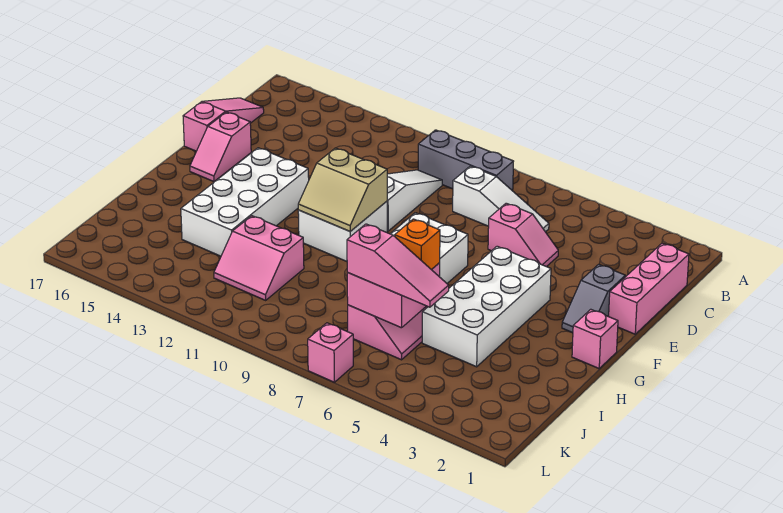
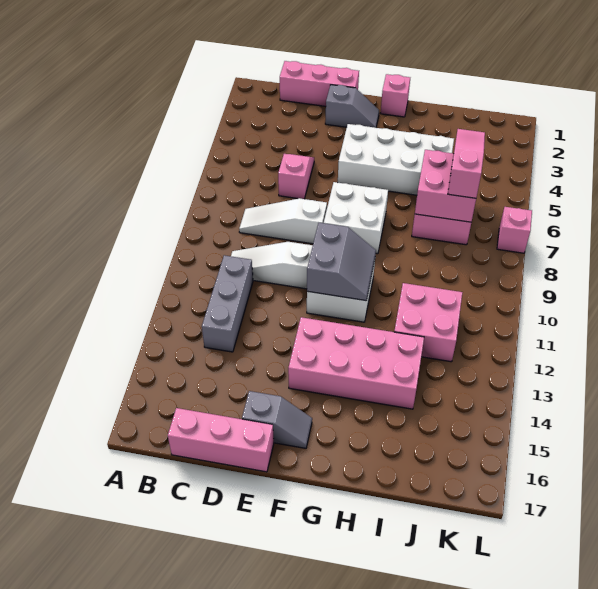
grey brick B8:B10 level 1 -> grey brick C11:C13 level 1
white slope C6:C8 level 1 top 8 -> white slope C8:E8 level 1 top E
pink slope C17:E17 level 1 top E -> pink brick C17:E17 level 1
pink slope E16:F16 level 1 top E -> grey slope E16:F16 level 1 top E
tan slope F10:G11 level 2 top F -> grey slope F10:G11 level 2 top F
white brick F13:I14 level 1 -> pink brick F13:I14 level 1
orange brick I6 level 3 -> none
pink slope I11:J12 level 1 top I -> pink brick I11:J12 level 1

